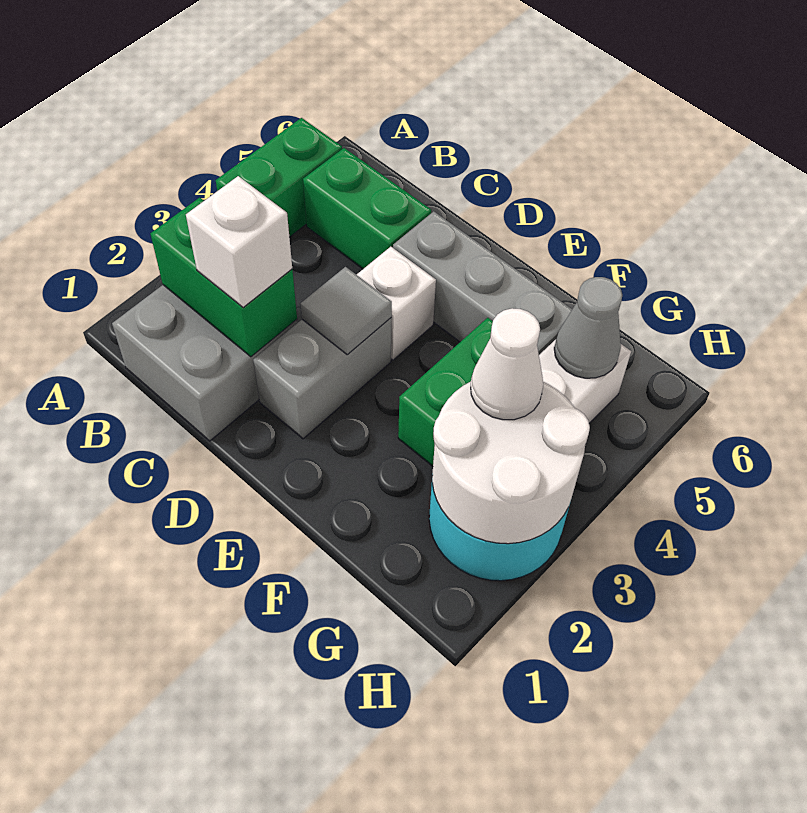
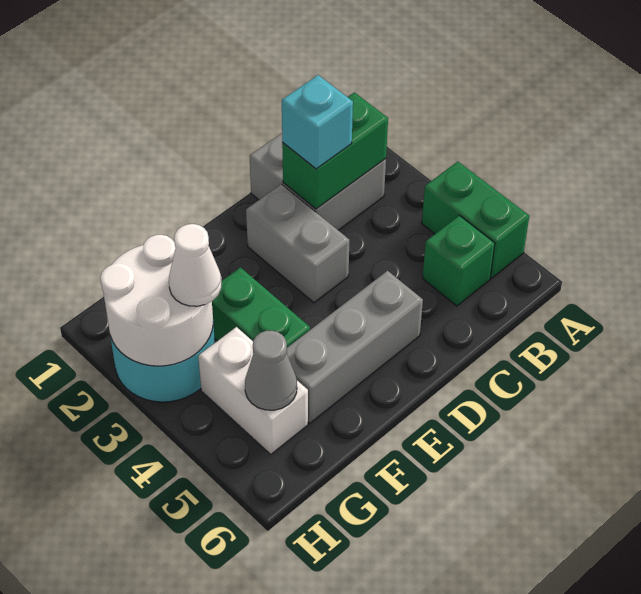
green brick B5:C5 level 1 -> green brick B5 level 1
white brick C2 level 3 -> cyan brick C2 level 3
grey tile D3 level 2 -> none
white brick D4 level 1 -> none

